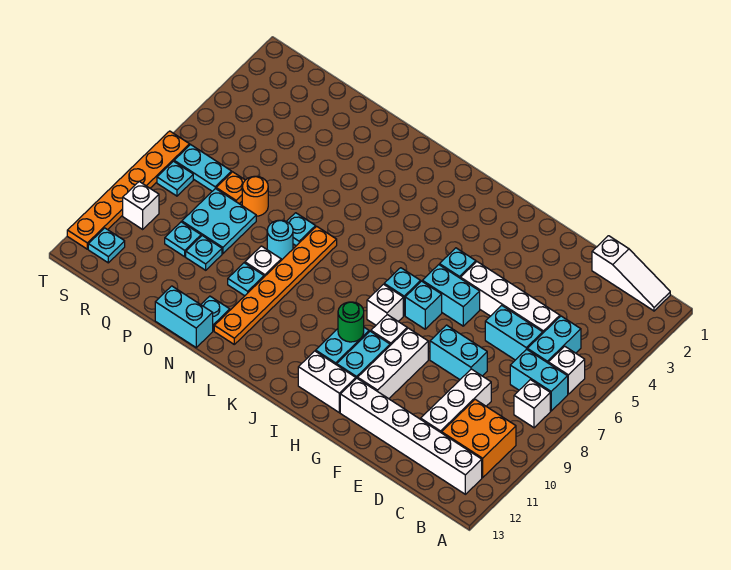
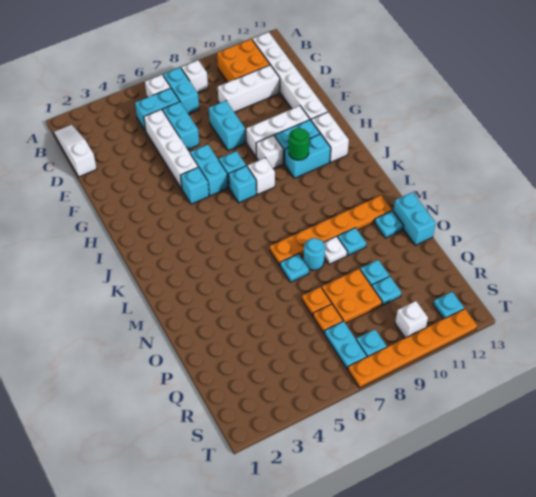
orange round brick P7 level 1 -> orange plate P7 level 1
cyan plate P8:Q9 level 1 -> orange plate P8:Q9 level 1

